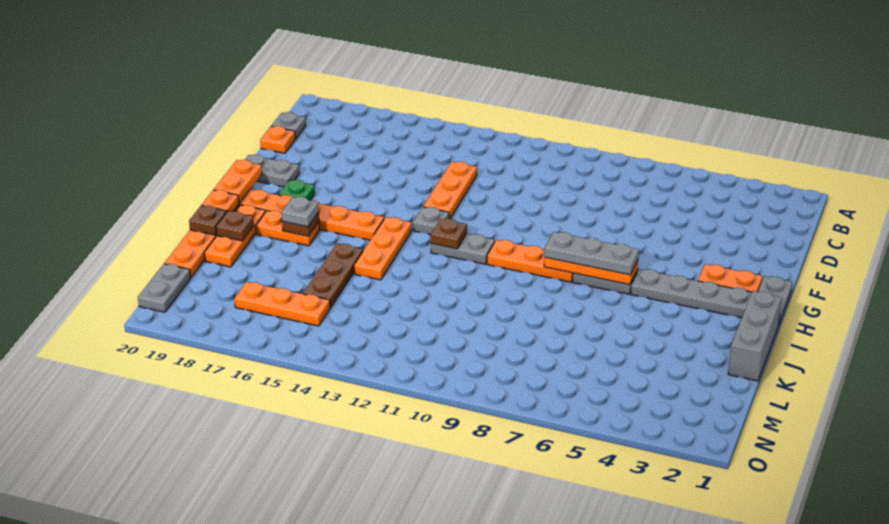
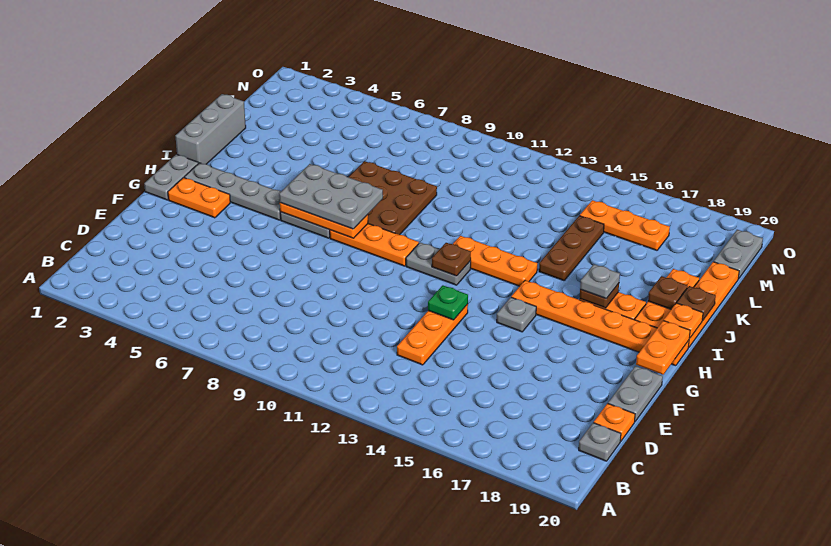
grey plate F19:F20 level 1 -> grey plate E20:F20 level 1
grey plate G13 level 1 -> grey plate G15 level 1
green plate G18 level 1 -> green plate F13 level 2
grey plate H6:H8 level 3 -> grey plate H6:I8 level 3
orange plate H14:J14 level 1 -> orange plate I12:I14 level 1
none -> brown plate I7:K9 level 1

